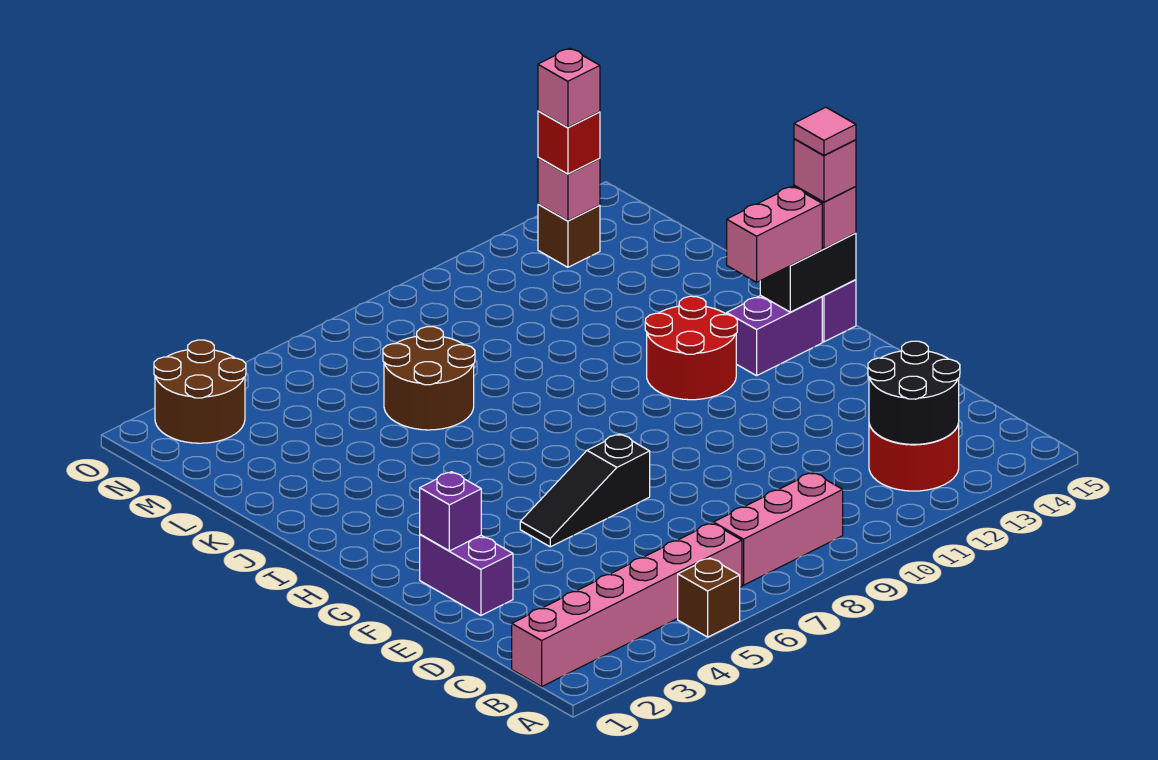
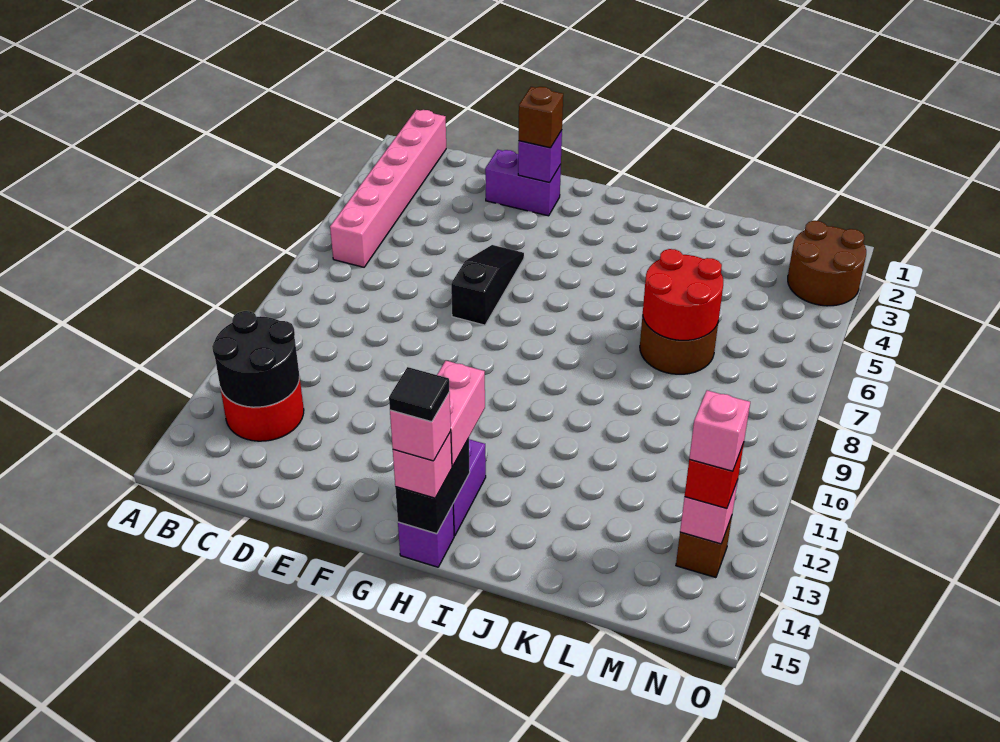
brown brick A5 level 1 -> brown brick F2 level 3
pink brick B7:B9 level 1 -> none
red round brick H11:I12 level 1 -> red round brick K6:L7 level 2
pink tile H15 level 5 -> black tile H15 level 5

